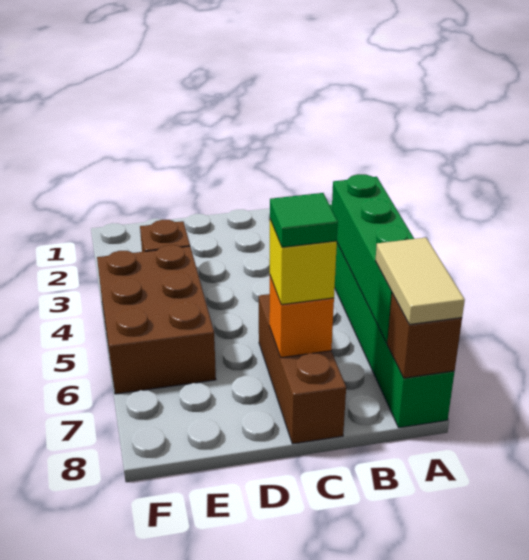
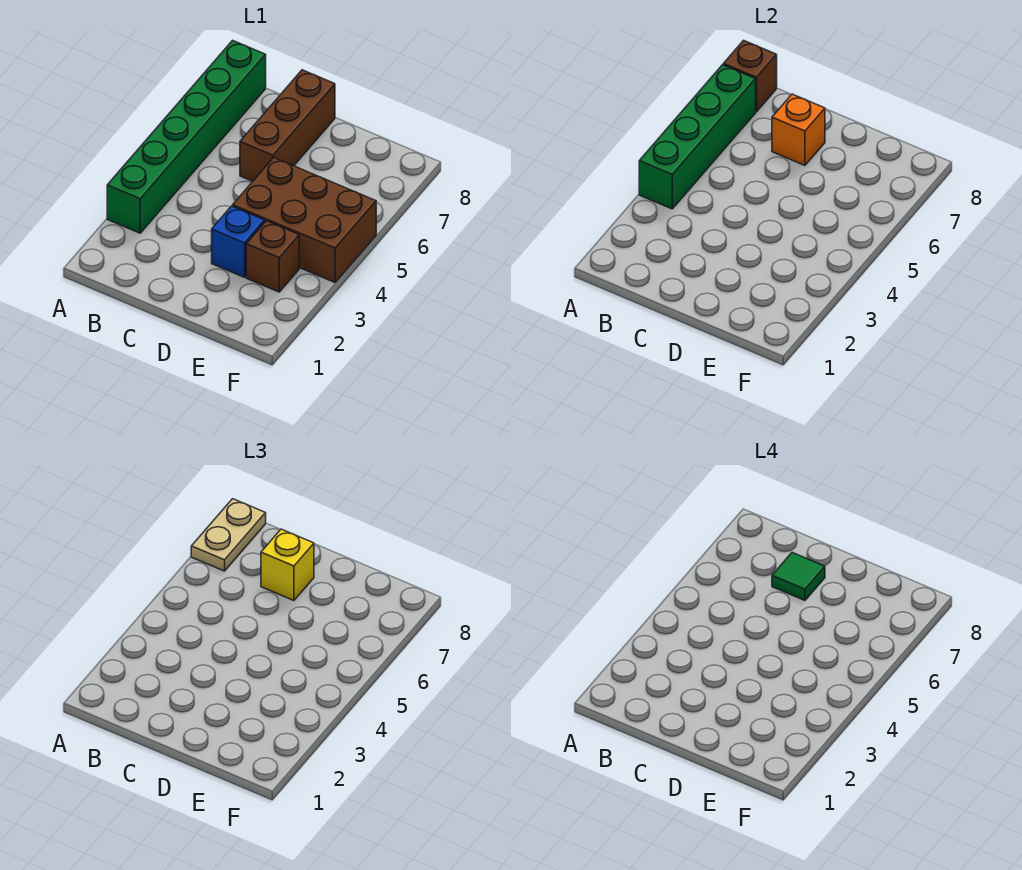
tan tile A7:A8 level 3 -> tan plate A7:A8 level 3
none -> blue brick D3 level 1
brown brick E4:F6 level 1 -> brown brick D4:F5 level 1

